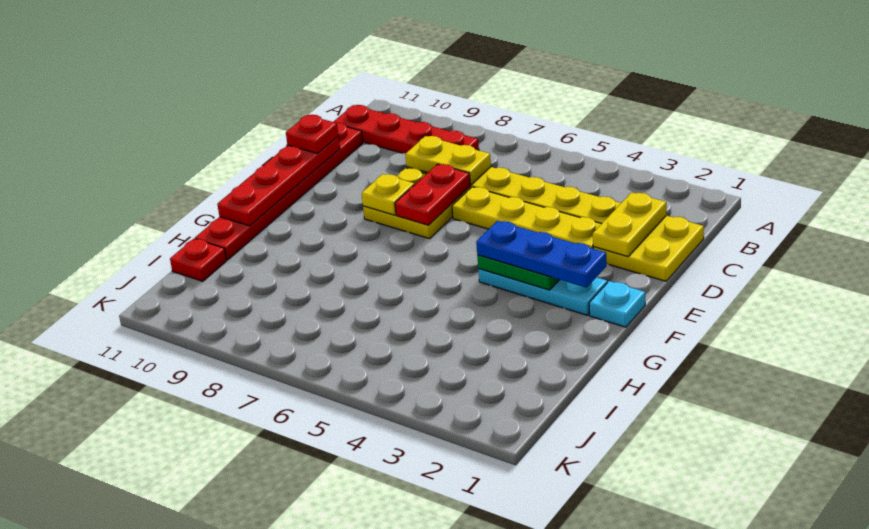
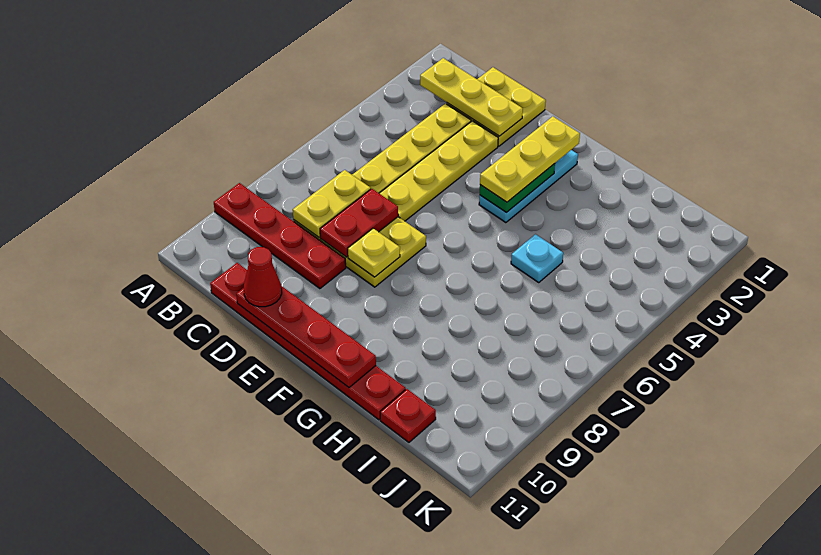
red plate B8:B11 level 1 -> red plate A9:D9 level 1
yellow plate C2:D2 level 2 -> yellow plate B2:D2 level 2
red plate D7:E7 level 2 -> red plate D7:D8 level 2
red plate D11 level 3 -> red cone D11 level 3
cyan plate F1 level 1 -> cyan plate H5 level 1
blue plate F2:F4 level 3 -> yellow plate F2:F4 level 3

